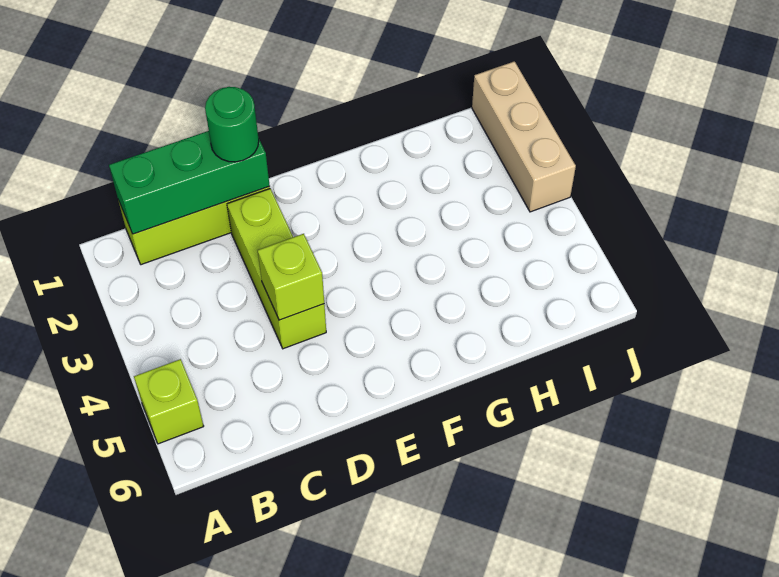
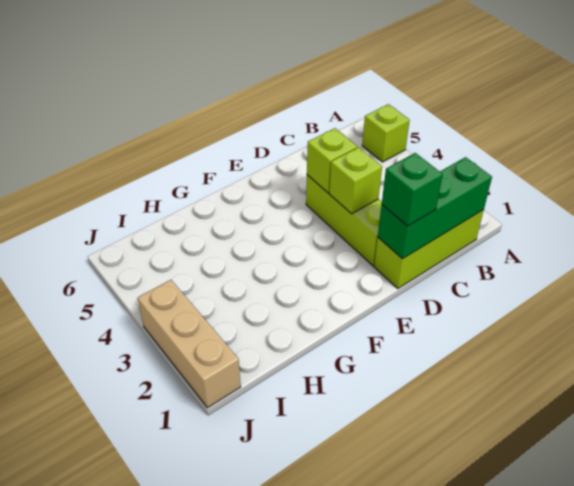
green round brick D1 level 3 -> green brick D1 level 3
none -> lime brick D3 level 2

